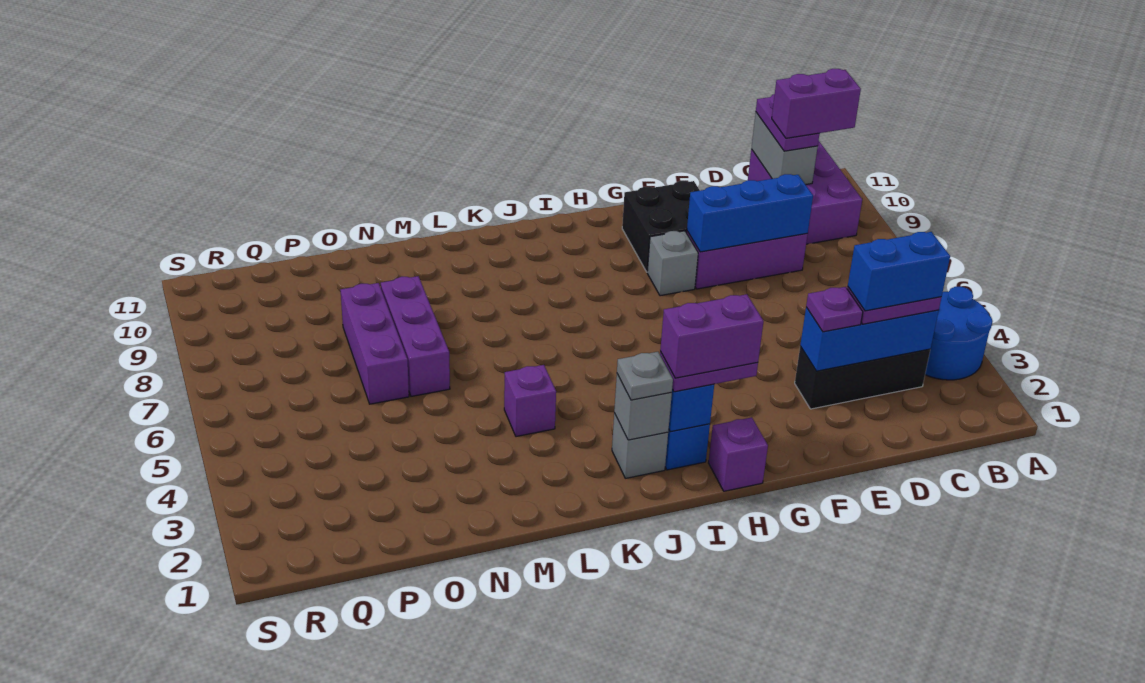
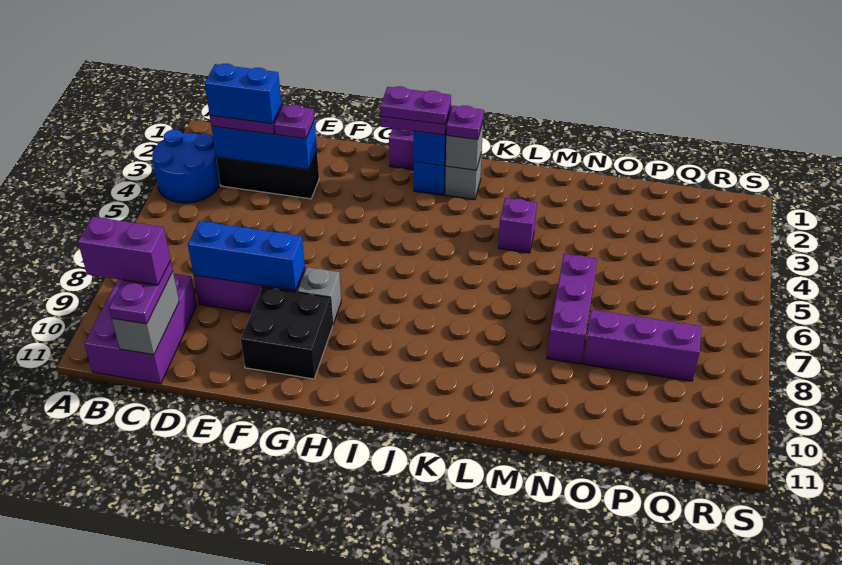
purple brick H2:I2 level 4 -> purple plate H2:I2 level 4
grey plate J2 level 3 -> purple plate J2 level 3
purple brick O6:O8 level 1 -> purple brick O8:Q8 level 1

